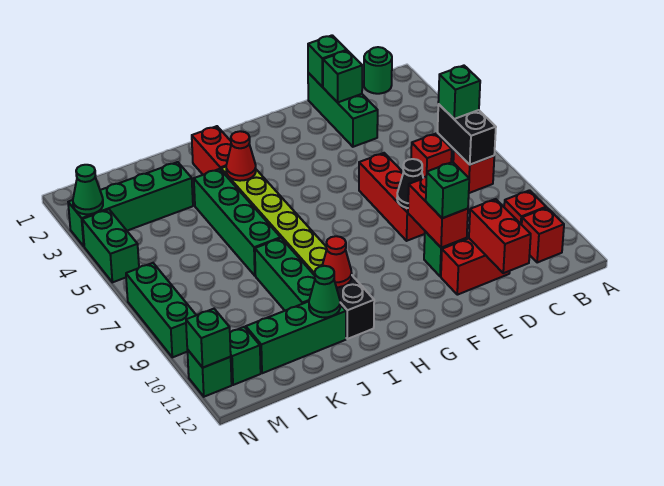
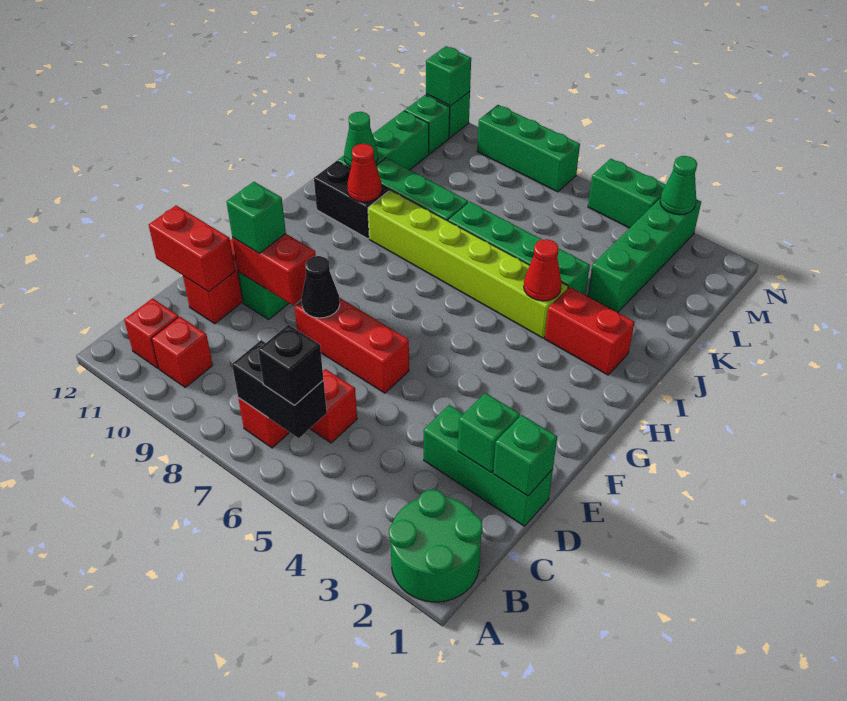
green round brick B1 level 1 -> green round brick A1:B2 level 1
green brick B6 level 3 -> black brick B6 level 3

